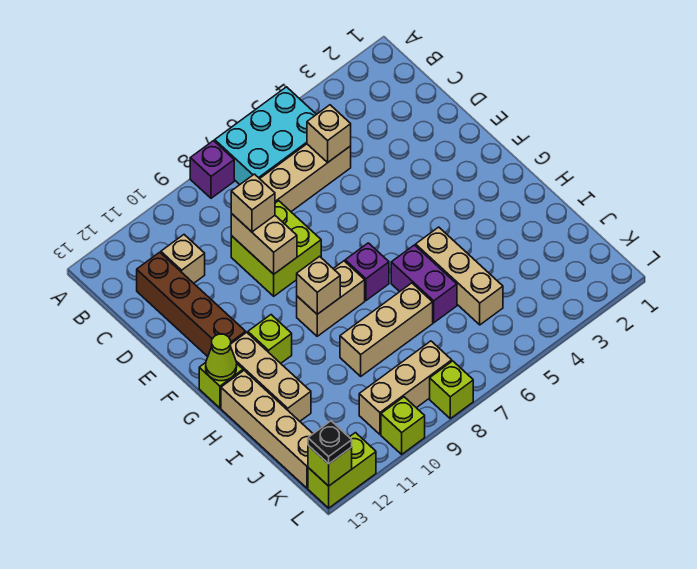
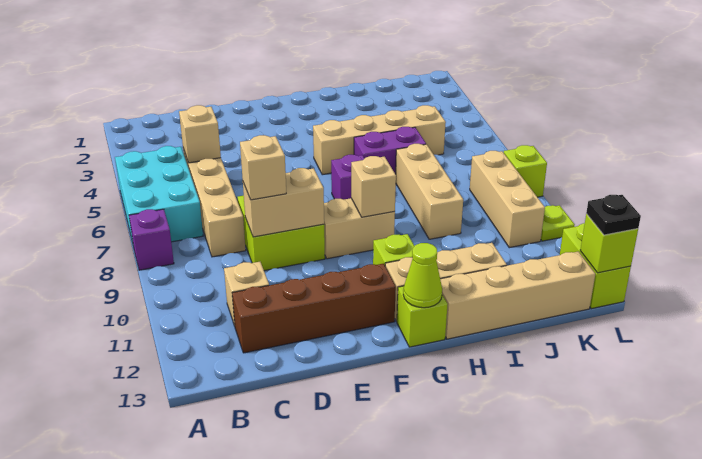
tan brick G8:G9 level 1 -> tan brick F9:G9 level 1
tan brick H5:J5 level 1 -> tan brick G5:J5 level 1
lime brick L10 level 1 -> lime plate L10 level 1

